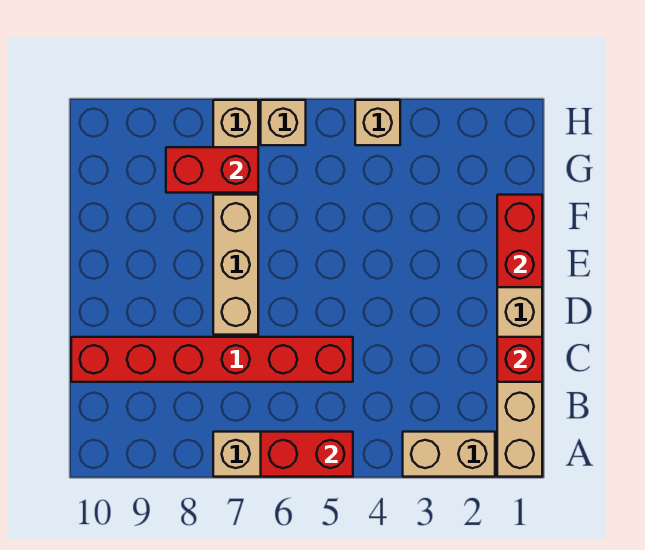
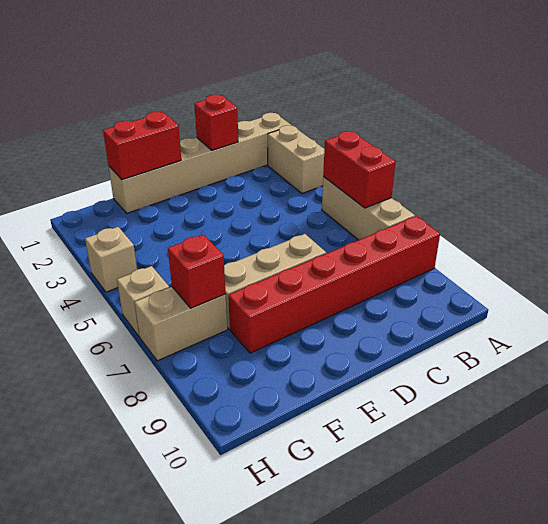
red brick C5:C10 level 1 -> red brick A8:F8 level 1
red brick G7:G8 level 2 -> red brick G7 level 2

